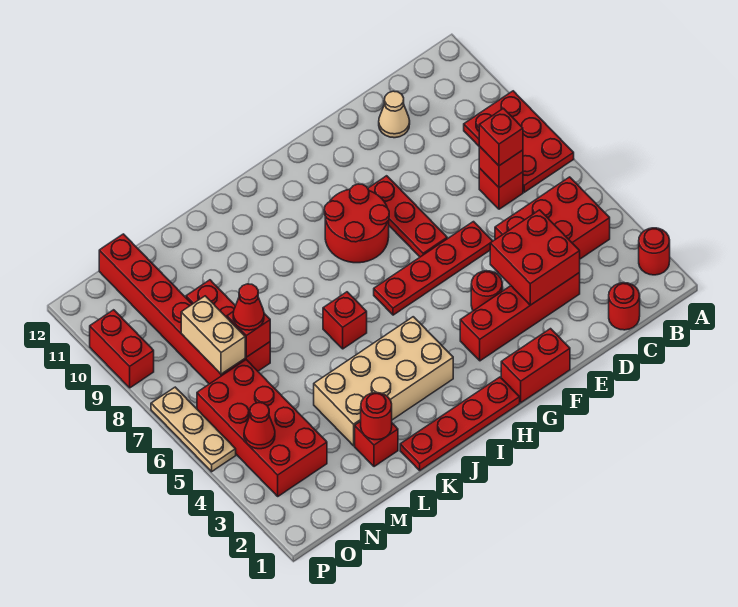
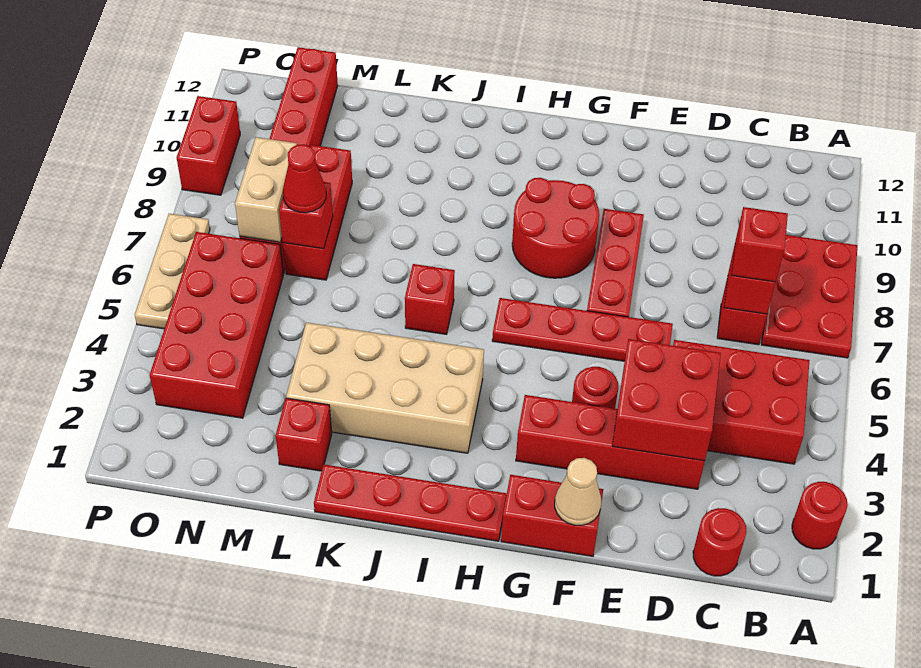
tan cone D11 level 1 -> tan cone F1 level 2
red round brick L2 level 2 -> none
red cone O4 level 2 -> none

